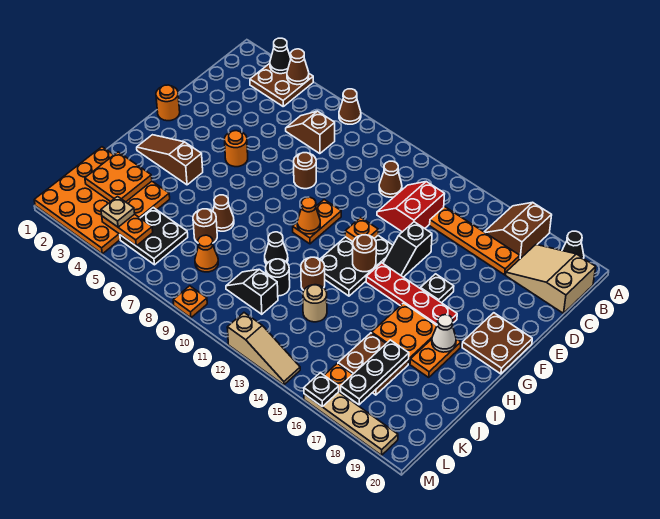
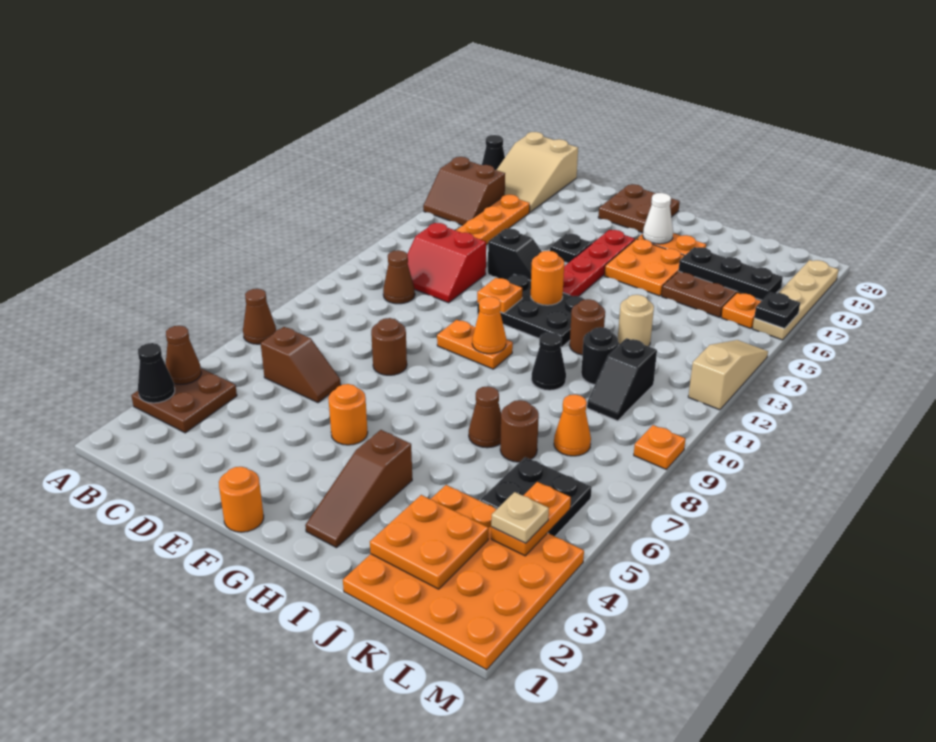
brown slope C6:C7 level 1 top 7 -> brown slope C6:D6 level 1 top C
brown round brick G13 level 2 -> orange round brick G13 level 2

